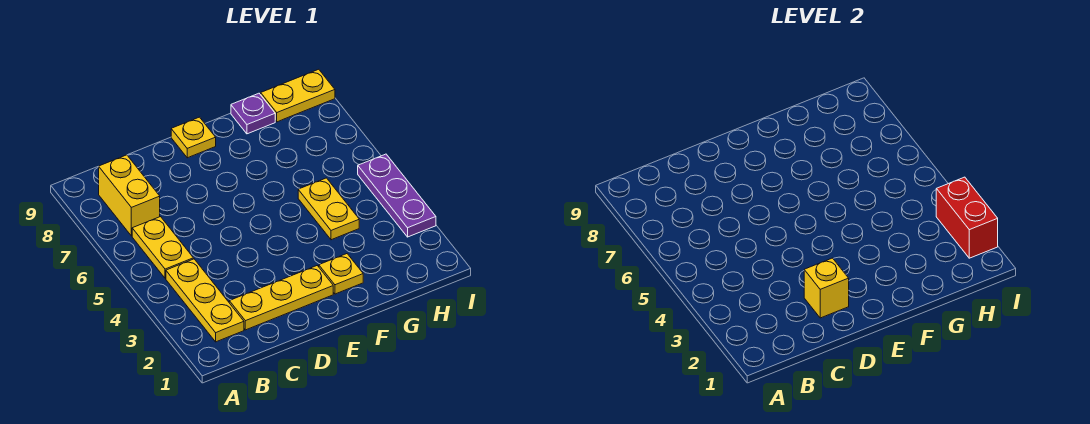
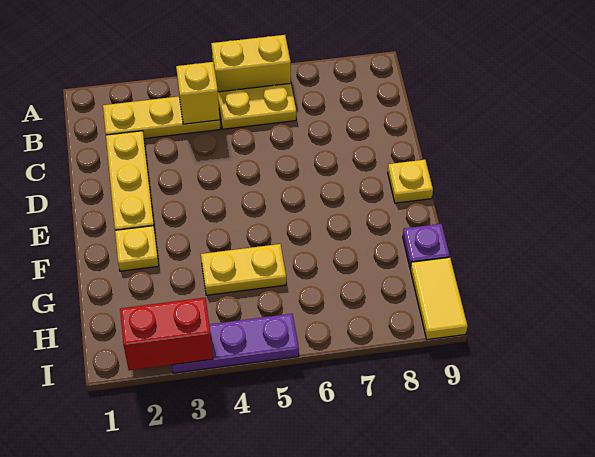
yellow brick B7:B8 level 1 -> yellow brick A5:A6 level 1
yellow brick D2 level 2 -> yellow brick B4 level 2
yellow plate H9:I9 level 1 -> yellow tile H9:I9 level 1

